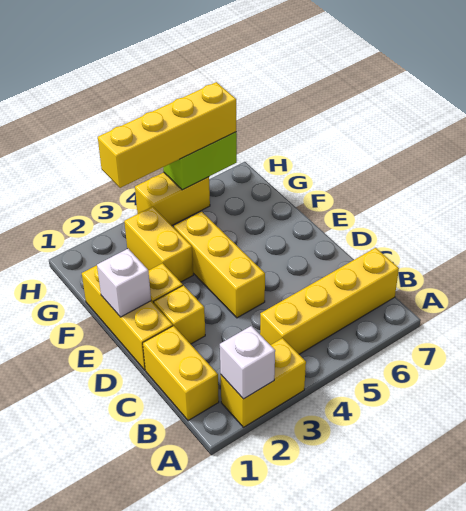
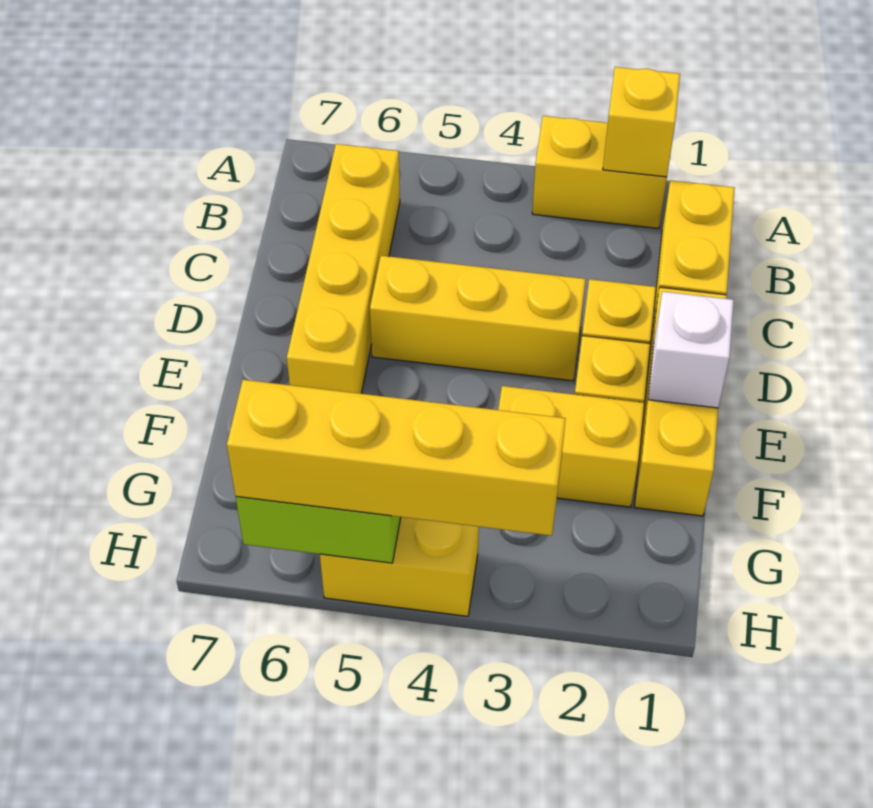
white brick A2 level 2 -> yellow brick A2 level 2
yellow brick B4:B7 level 1 -> yellow brick B6:E6 level 1
yellow brick D4:F4 level 1 -> yellow brick D3:D5 level 1
yellow brick F3:G3 level 1 -> yellow brick F2:F3 level 1

